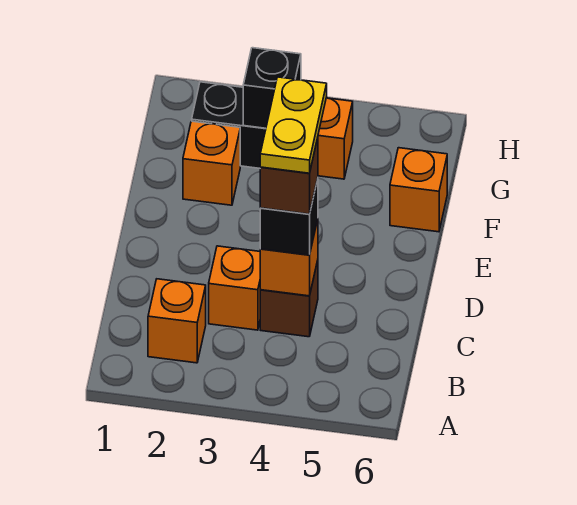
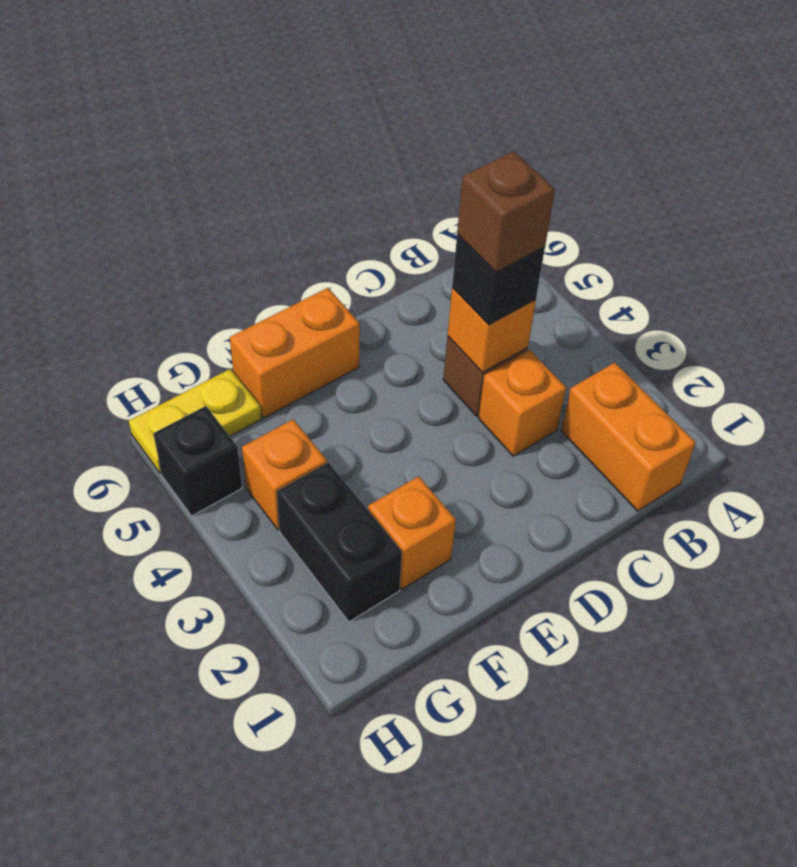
orange brick B2 level 1 -> orange brick B1:B2 level 1
yellow plate C4:D4 level 5 -> yellow plate G6:H6 level 1
orange brick F6 level 1 -> orange brick E6:F6 level 1
black brick G3 level 2 -> black brick H5 level 1

